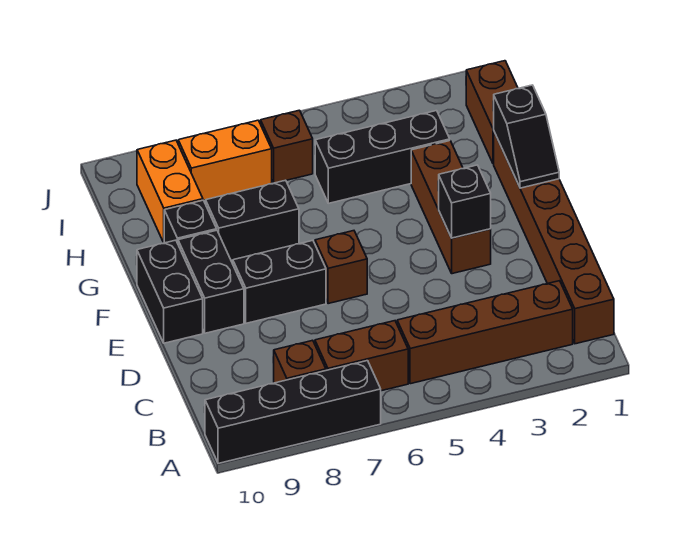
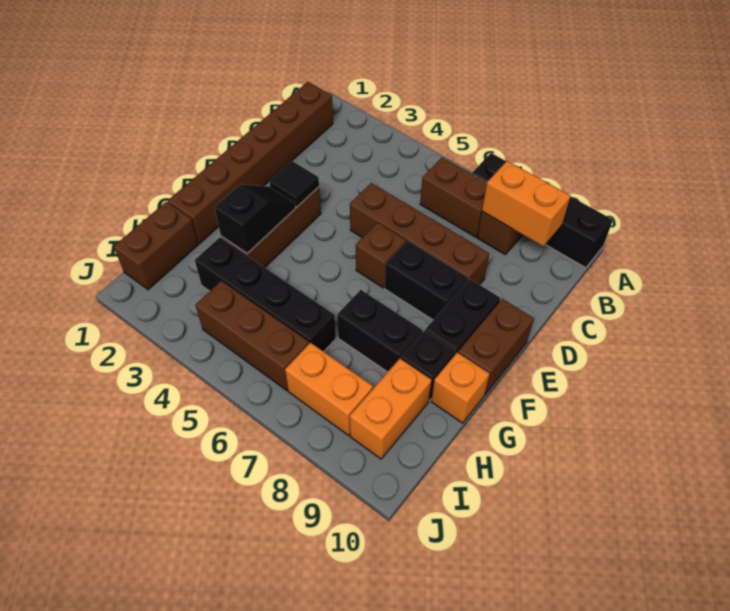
brown brick B2:B5 level 1 -> brown brick D5:D8 level 1
none -> orange brick B8:B9 level 2
black brick E3 level 2 -> black tile E3 level 2
black brick E10:F10 level 1 -> brown brick E10:F10 level 1
black slope F1:G1 level 2 top G -> black slope F3:G3 level 2 top G
none -> orange brick G10 level 1
black brick H3:H5 level 1 -> black brick H3:H6 level 1
brown brick I6 level 1 -> brown brick I4:I6 level 1

